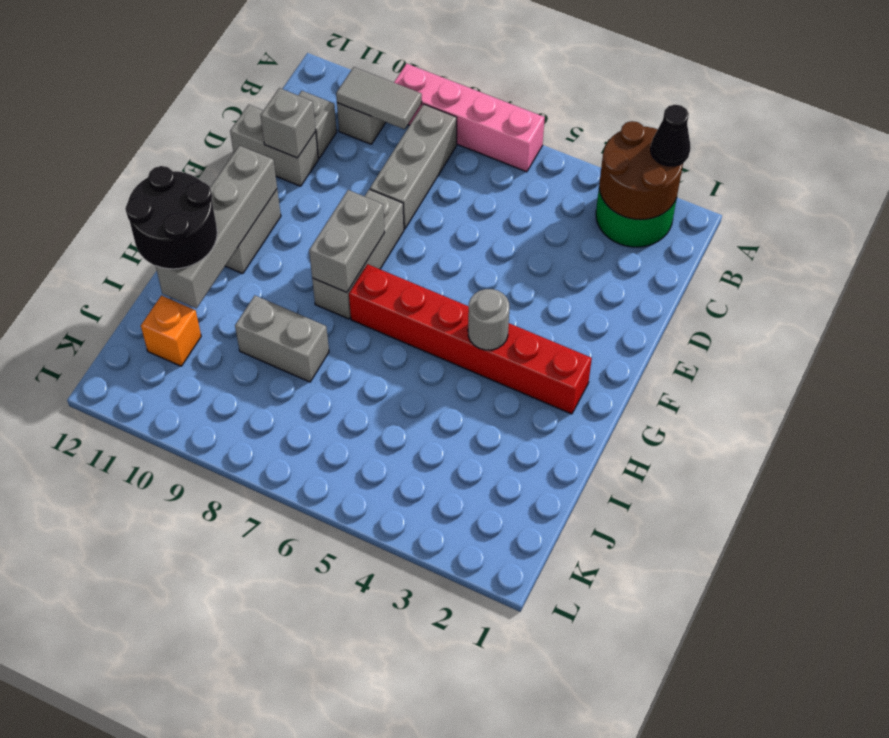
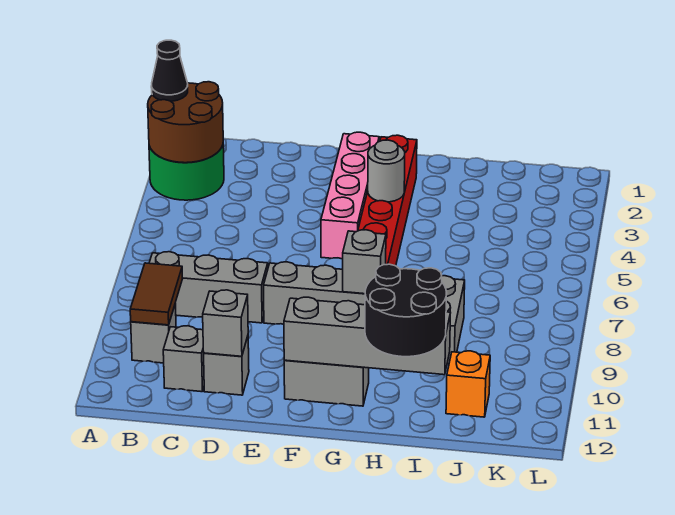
pink brick A6:A9 level 1 -> pink brick F2:F5 level 1
grey tile B9:B10 level 2 -> brown tile B9:B10 level 2
grey brick D11:D12 level 1 -> grey brick D11 level 1
grey brick F8:G8 level 2 -> grey brick G8 level 2

